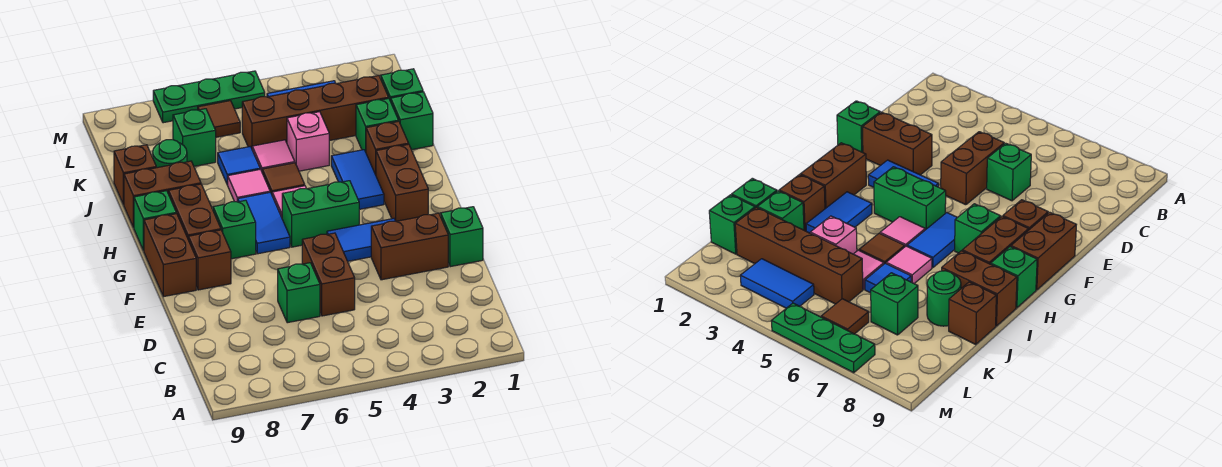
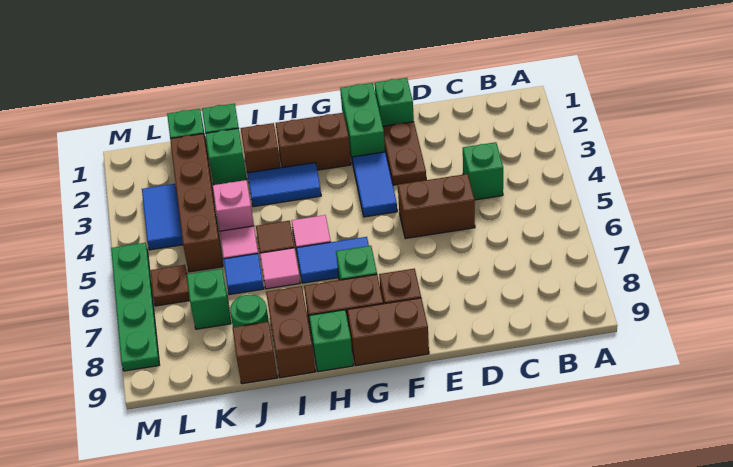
green brick D6 level 1 -> green brick C4 level 1
brown brick E2:E3 level 1 -> brown plate E2:E3 level 1
green brick G4:G5 level 1 -> green brick F1:F2 level 1
brown tile L6 level 1 -> brown plate L6 level 1
green plate M5:M7 level 1 -> green plate M5:M8 level 1

